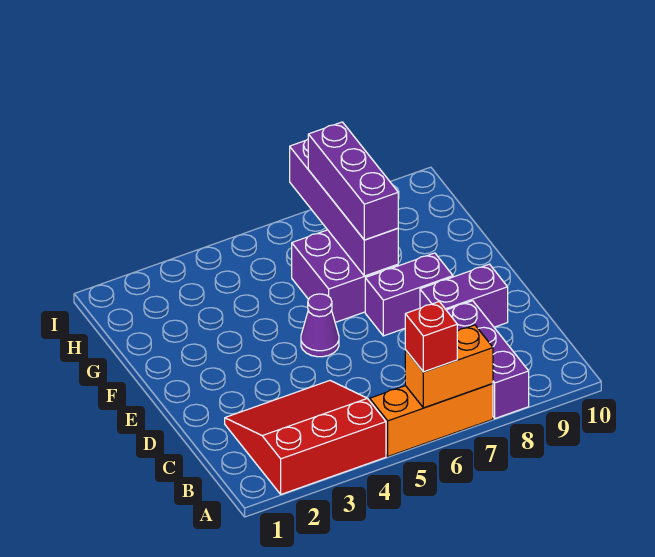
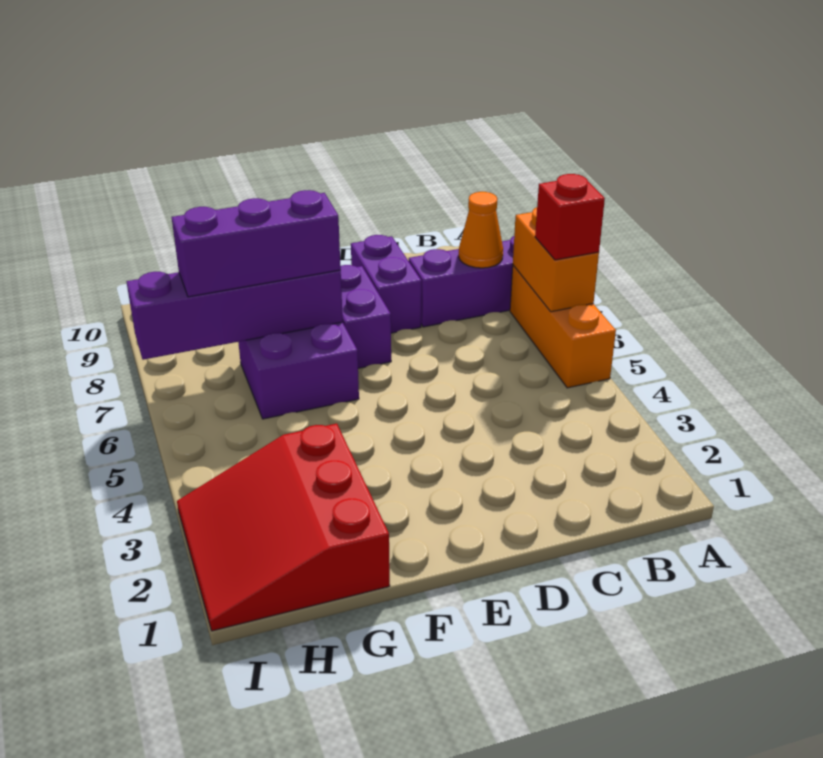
red slope A2:C4 level 1 top A -> red slope G1:I3 level 1 top G
none -> orange cone B8 level 2
purple cone E5 level 1 -> none

